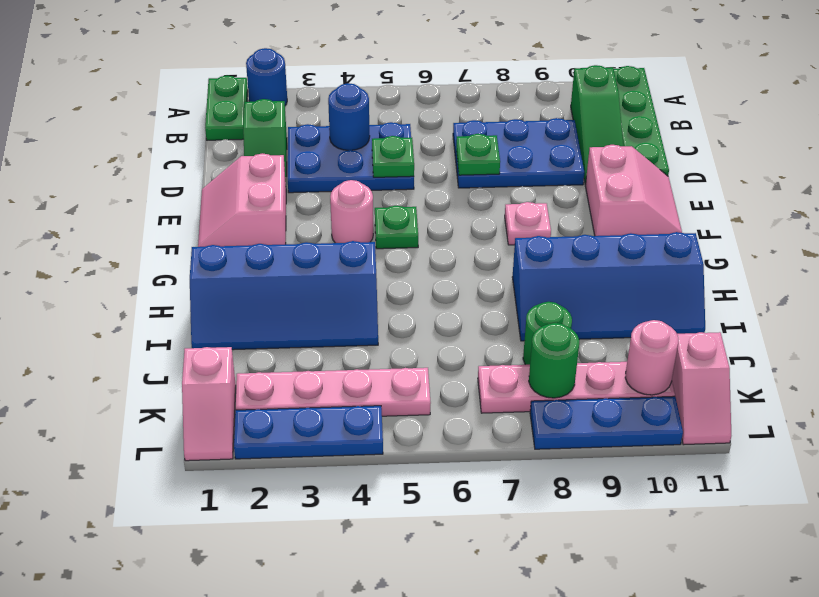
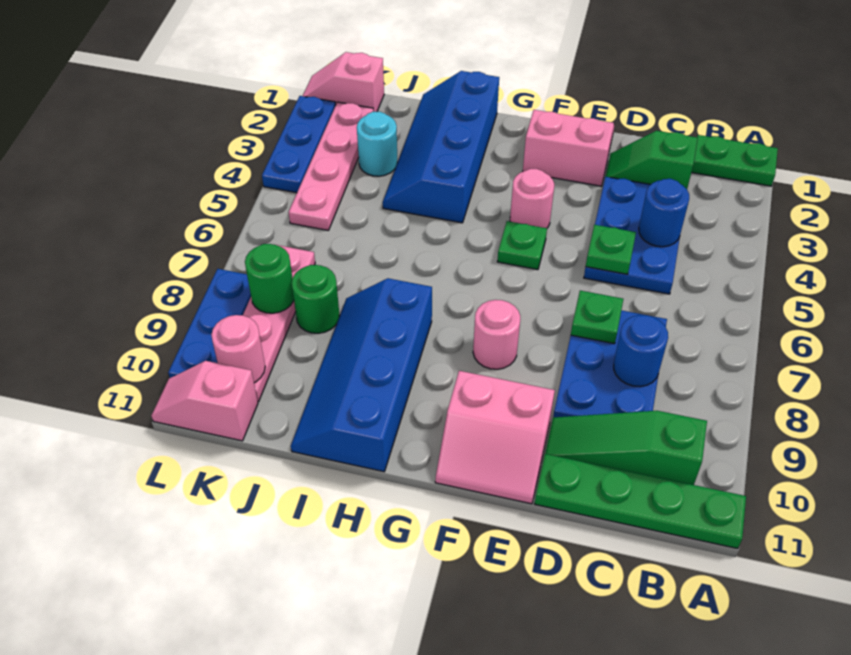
blue round brick A2 level 1 -> blue round brick C8 level 2
pink plate F8 level 1 -> pink round brick F8 level 1
none -> cyan round brick J3 level 1

